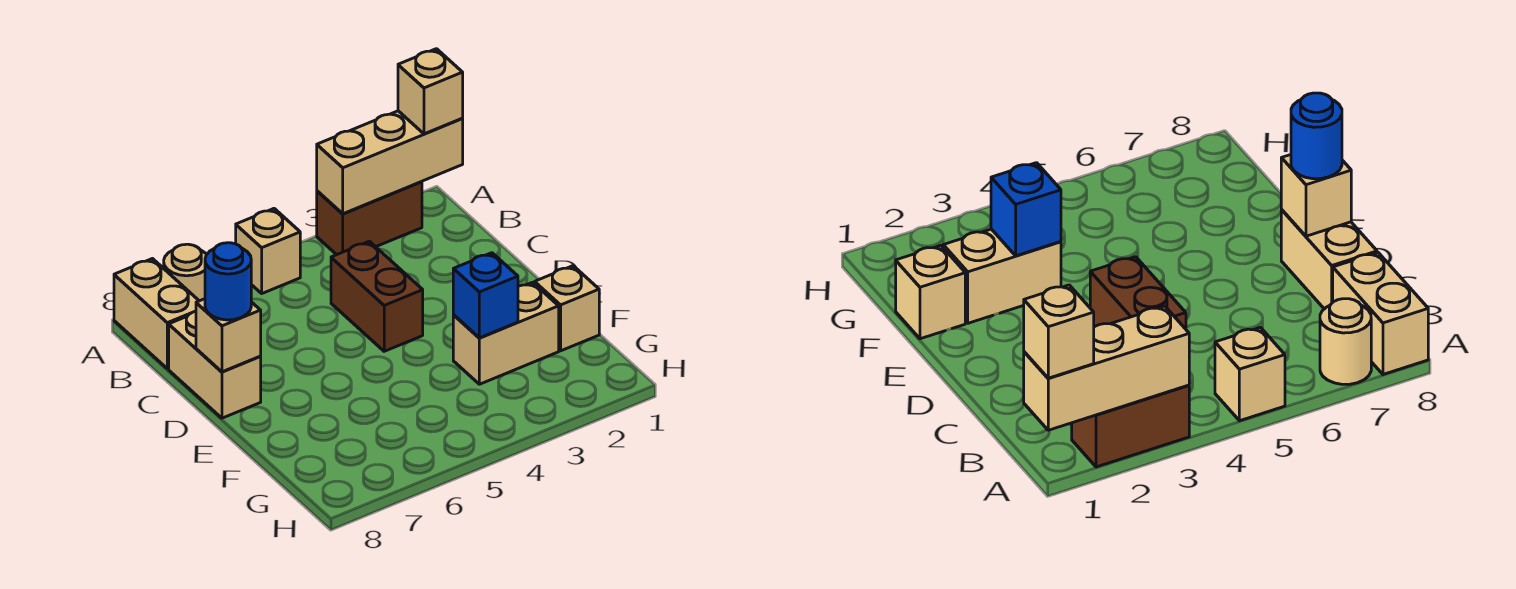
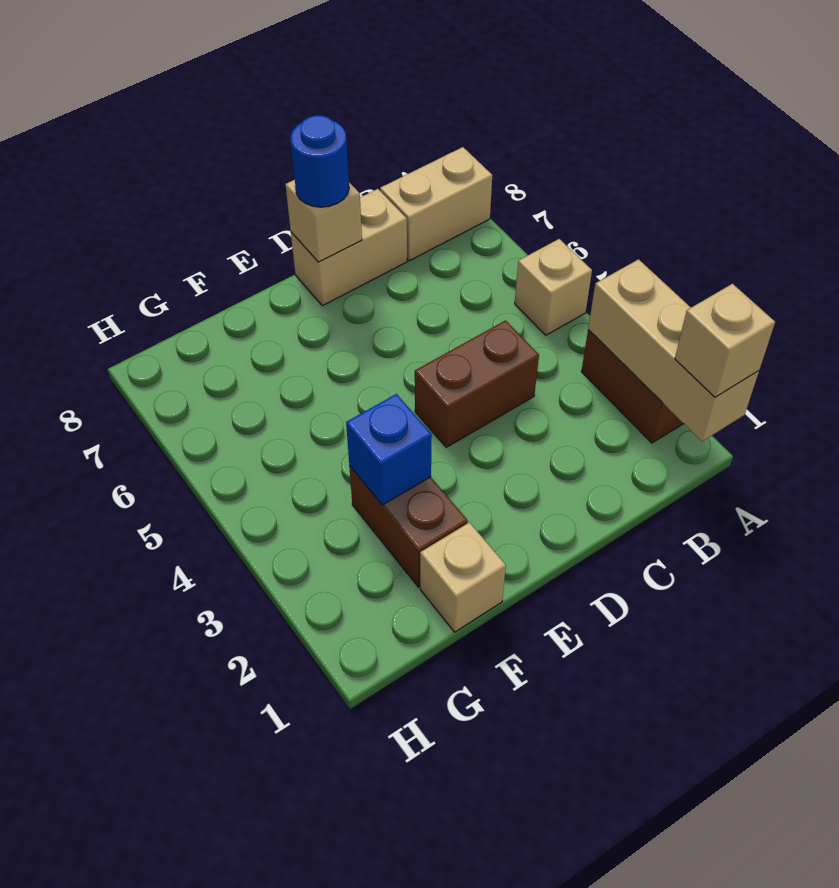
tan round brick A7 level 1 -> none
tan brick F2:F3 level 1 -> brown brick F2:F3 level 1

